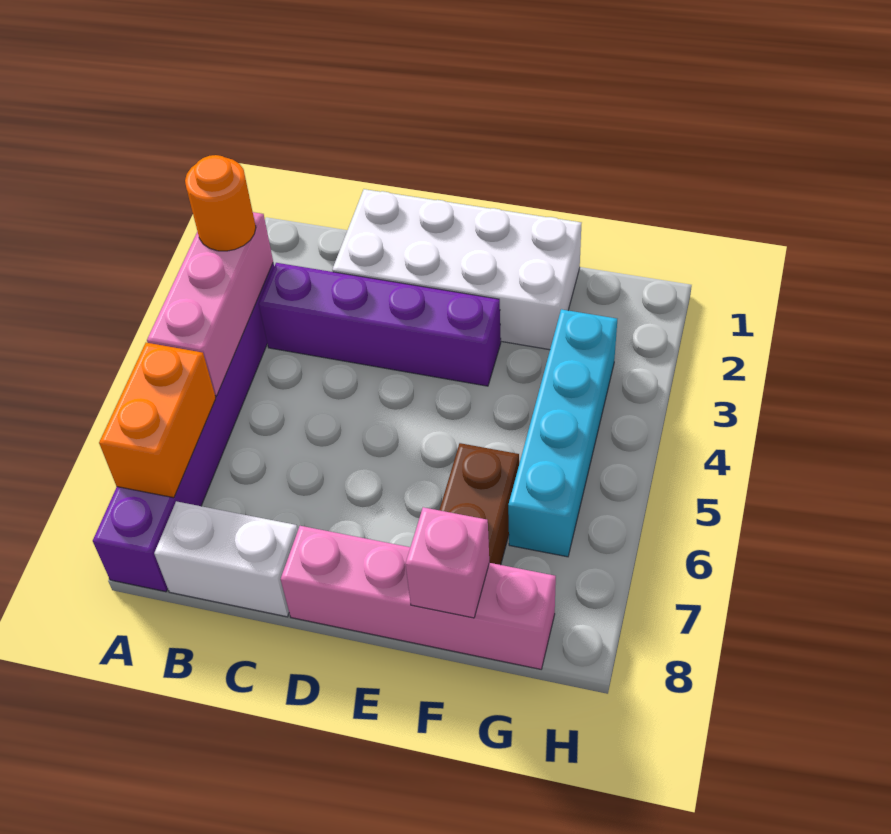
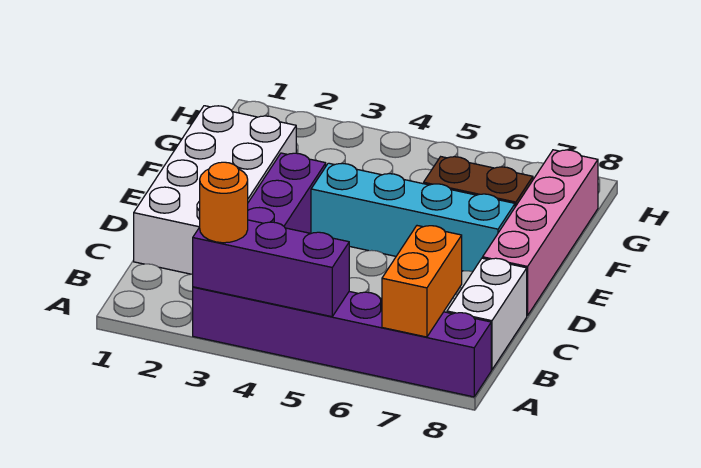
pink brick A3:A5 level 2 -> purple brick A3:A5 level 2
orange brick A6:A7 level 2 -> orange brick A7:B7 level 2
pink brick F8 level 2 -> none
cyan brick G3:G6 level 1 -> cyan brick E4:E7 level 1

